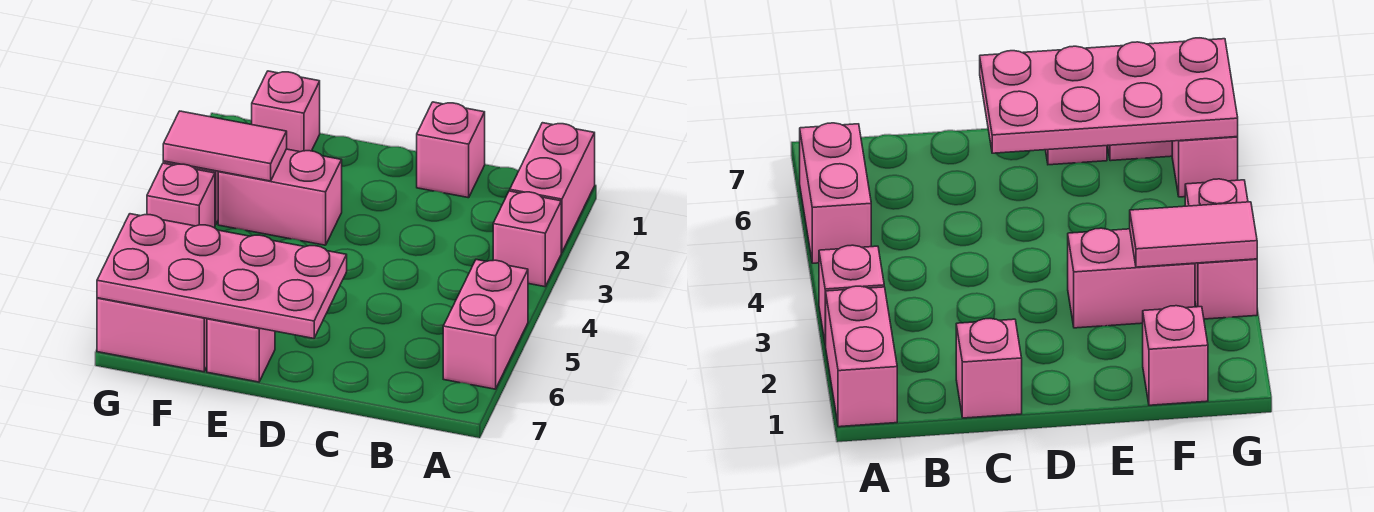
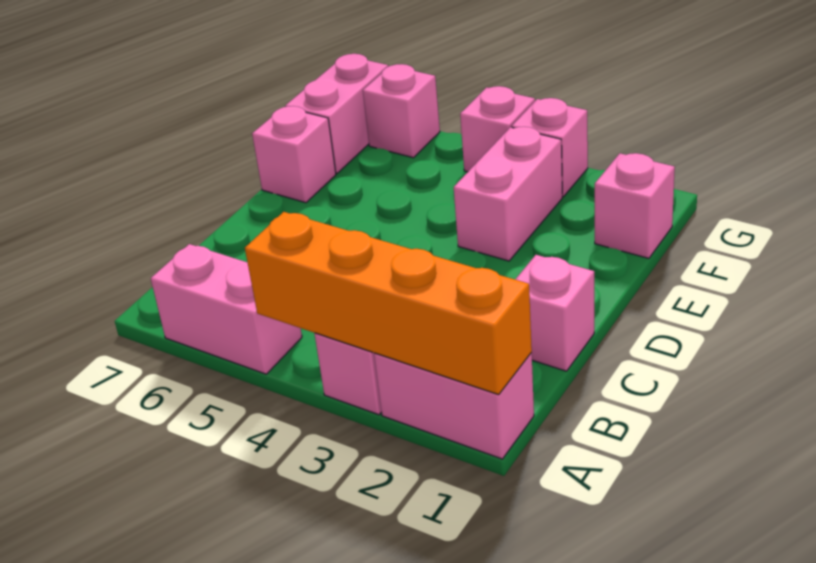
none -> orange brick A1:A4 level 2
pink plate D6:G7 level 2 -> none
pink tile F3:G3 level 2 -> none

